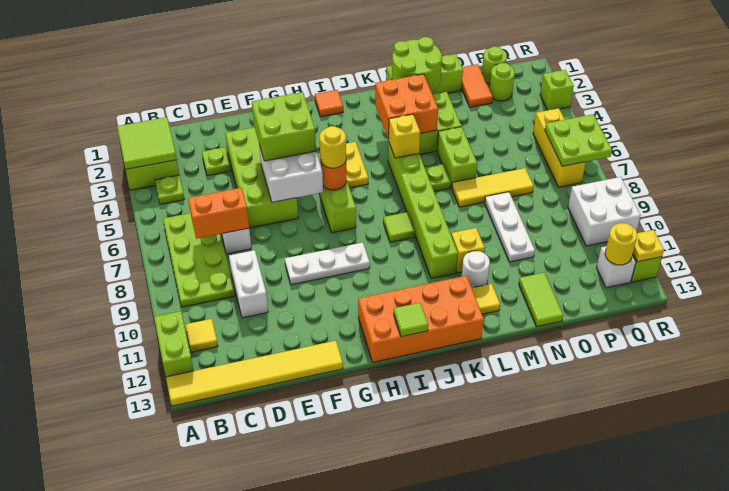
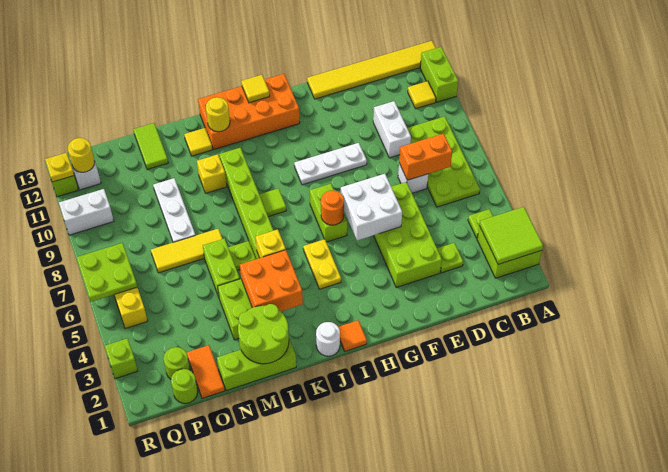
lime brick F4:G5 level 3 -> none
yellow round brick H6 level 3 -> yellow round brick K12 level 2
lime tile I13 level 2 -> yellow tile I13 level 2
white round brick L11 level 1 -> white round brick J1 level 1
white brick Q9:R10 level 1 -> white brick Q10:R10 level 1

